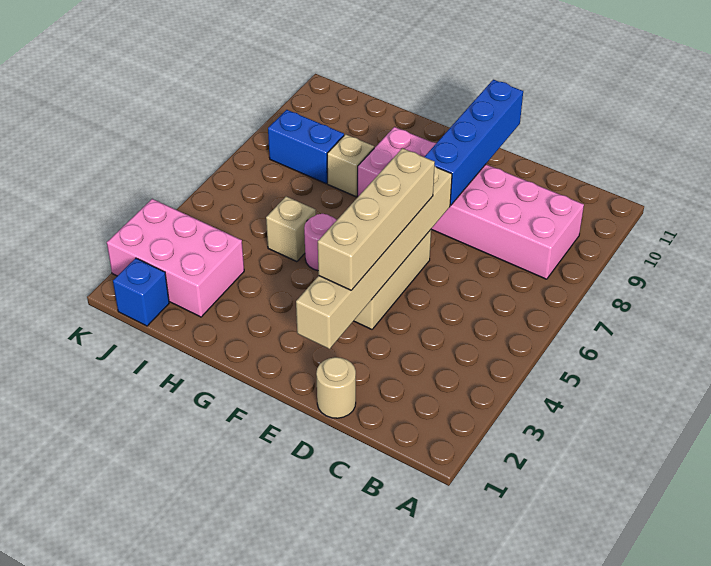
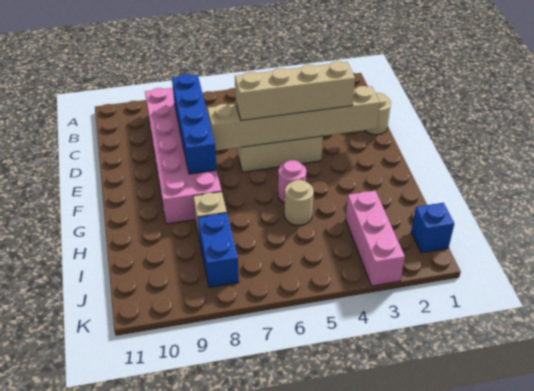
blue brick E8:E11 level 2 -> blue brick C8:F8 level 2
tan brick H5 level 1 -> tan round brick H5 level 1
pink brick I2:K3 level 1 -> pink brick I3:K3 level 1

